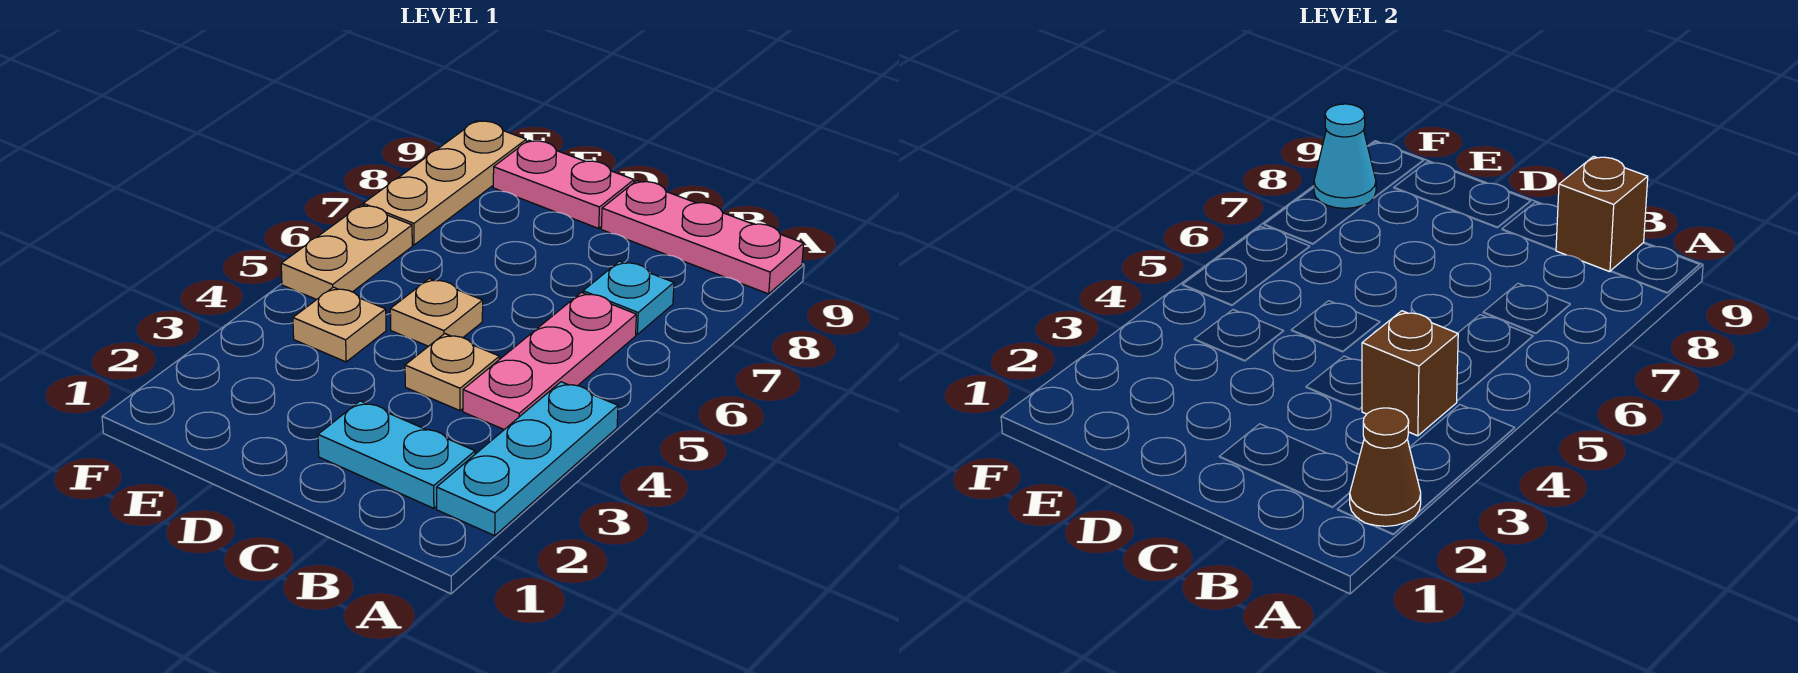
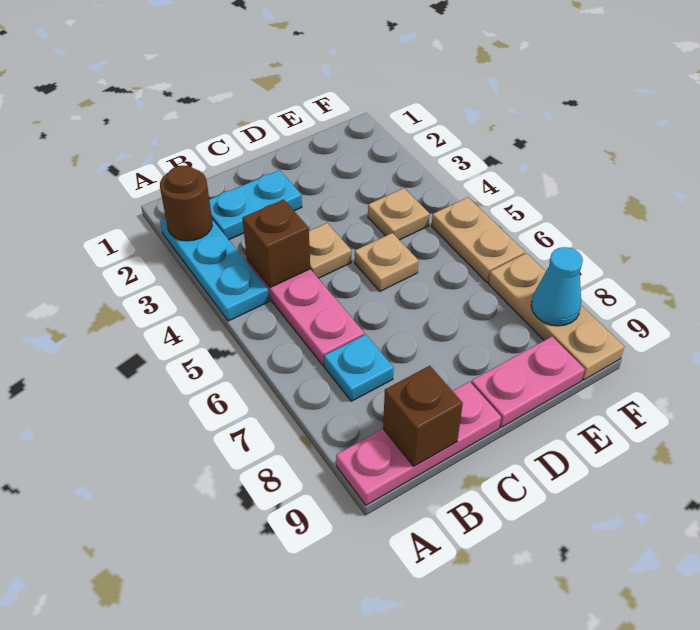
brown cone A2 level 2 -> brown round brick A2 level 2

